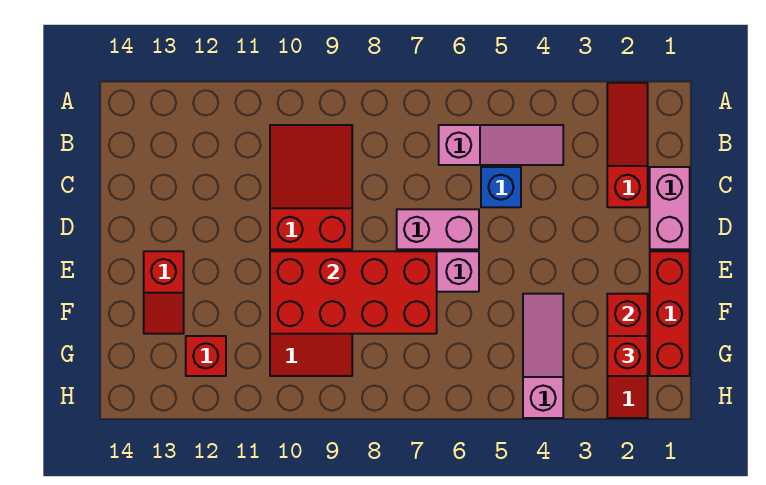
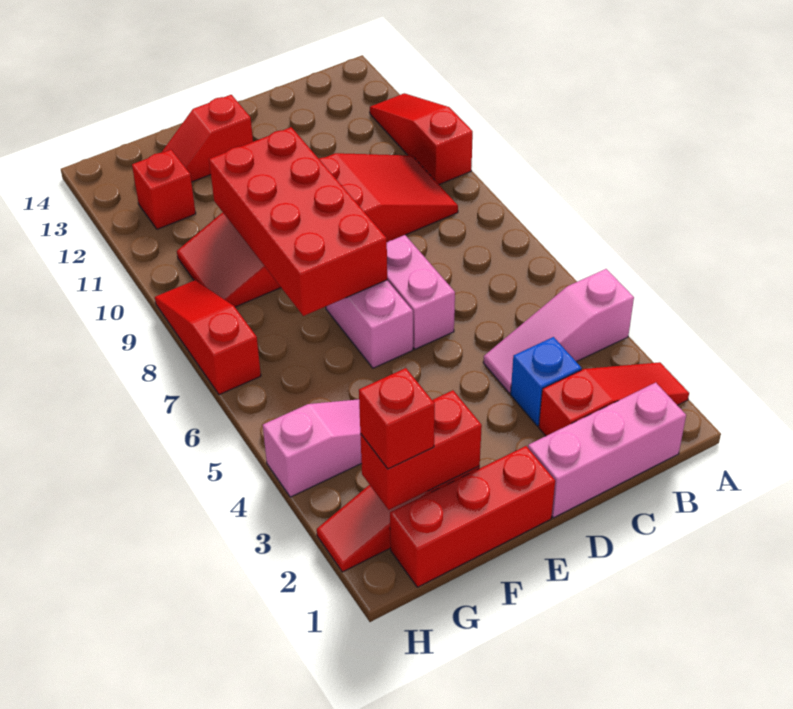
none -> red slope A10:A12 level 1 top 10
pink slope B4:B6 level 1 top 6 -> pink slope A4:C4 level 1 top A
pink brick C1:D1 level 1 -> pink brick B1:D1 level 1
blue brick C5 level 1 -> blue brick C3 level 1
none -> red slope H7:H9 level 1 top 7

